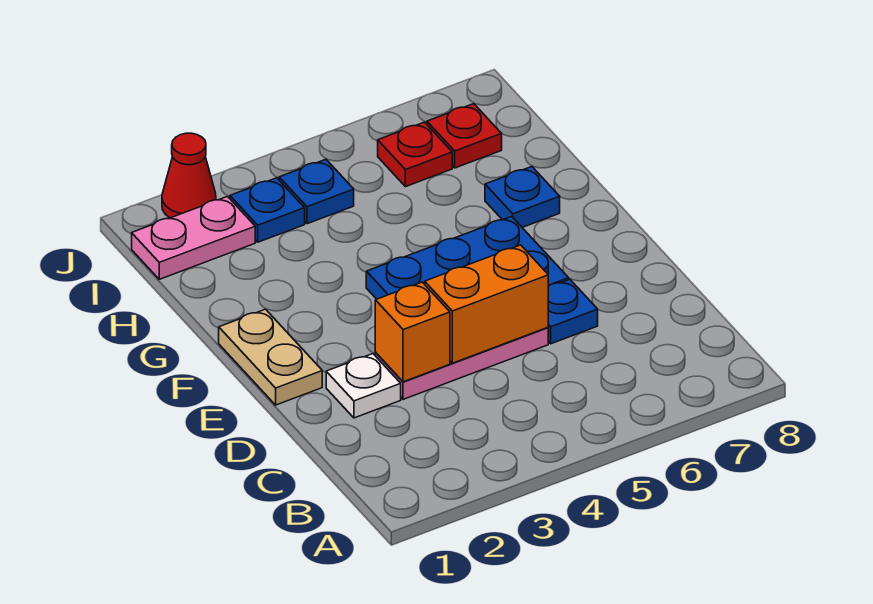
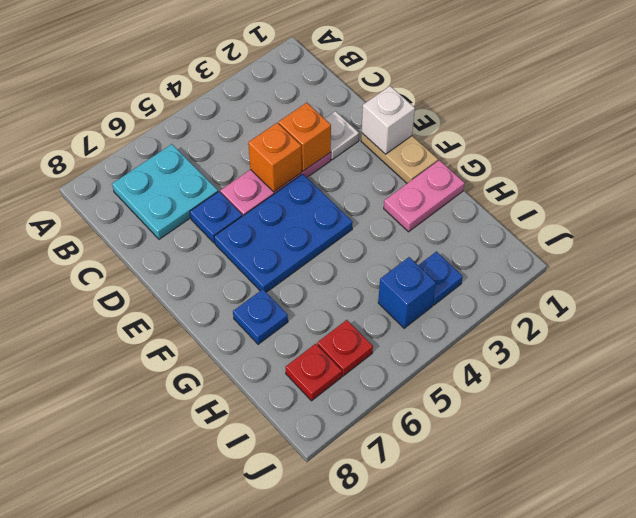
none -> cyan plate B6:C7 level 1
orange brick D4:D5 level 2 -> orange brick D4 level 2
none -> white brick E1 level 2
pink plate I1:I2 level 1 -> pink plate G1:G2 level 1
blue plate I4 level 1 -> blue brick I4 level 1
red cone J2 level 1 -> none

